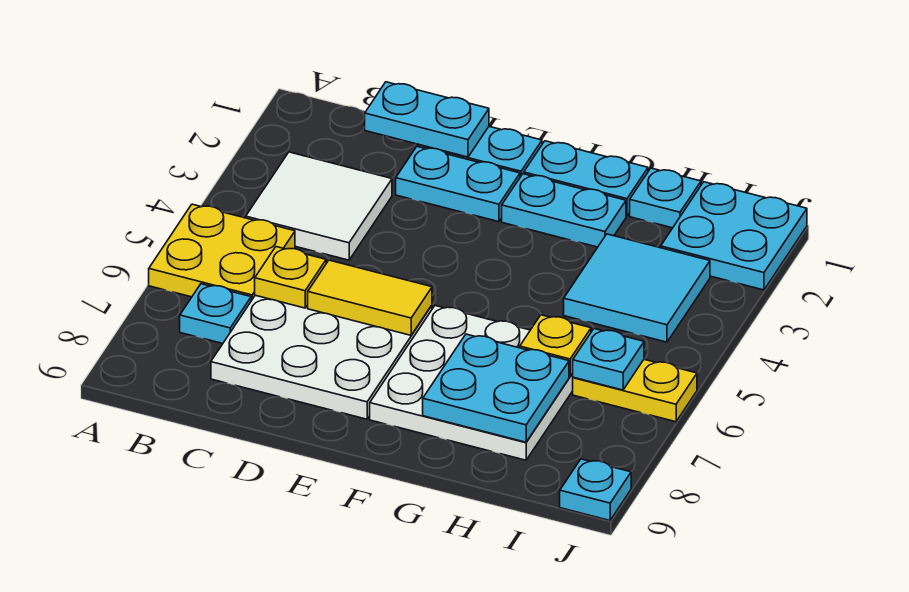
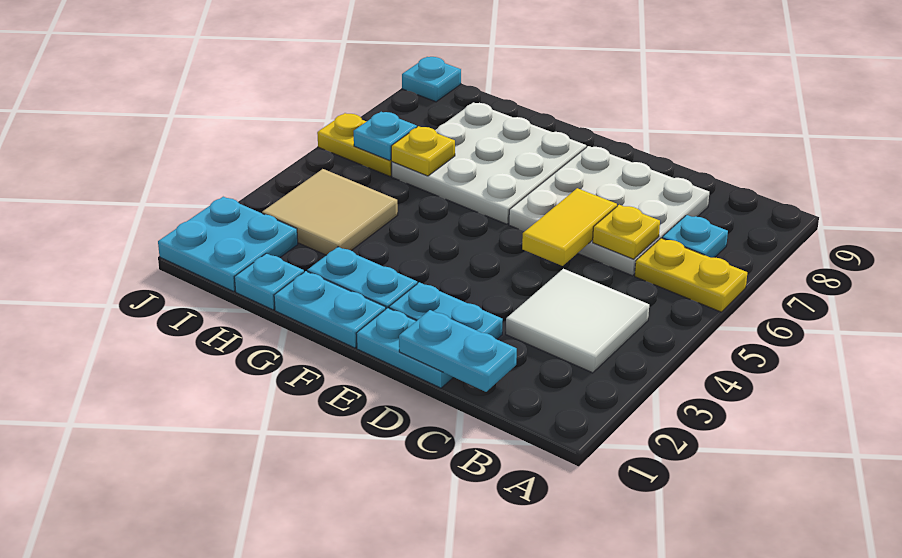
yellow plate A5:B6 level 1 -> yellow plate A6:B6 level 1
yellow tile D6:E6 level 2 -> yellow tile D5:D6 level 2
cyan plate G7:H8 level 2 -> none
cyan tile H3:I4 level 1 -> tan tile H3:I4 level 1

